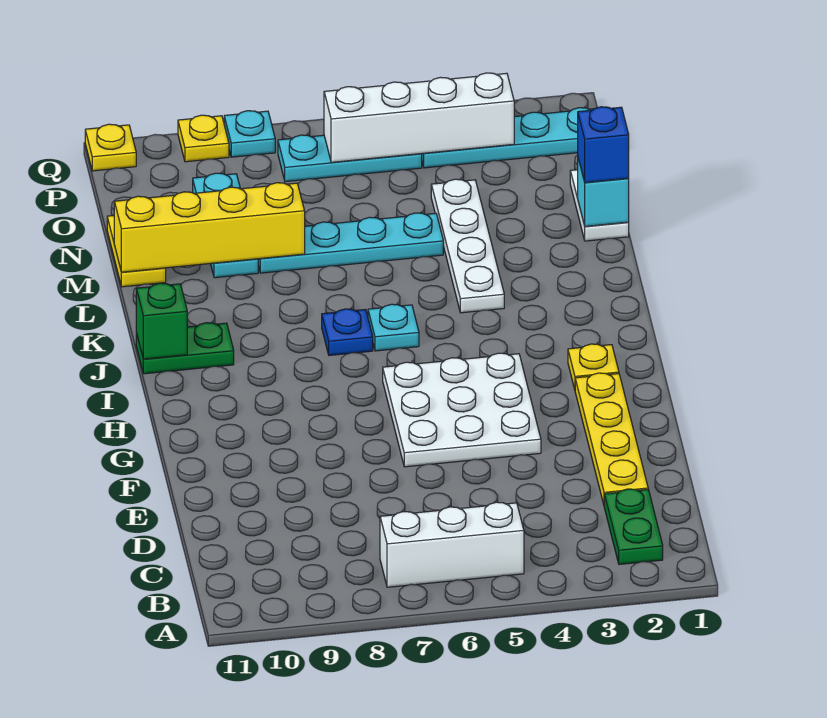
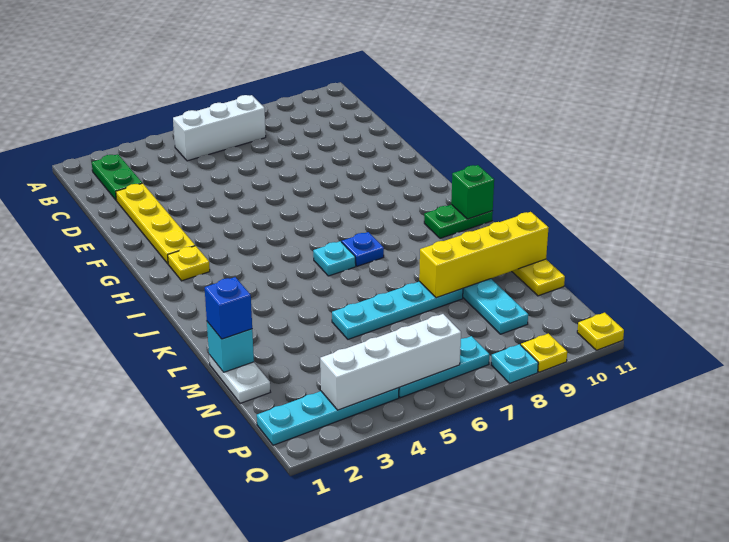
white plate F4:H6 level 1 -> none
white plate K4:N4 level 1 -> none

